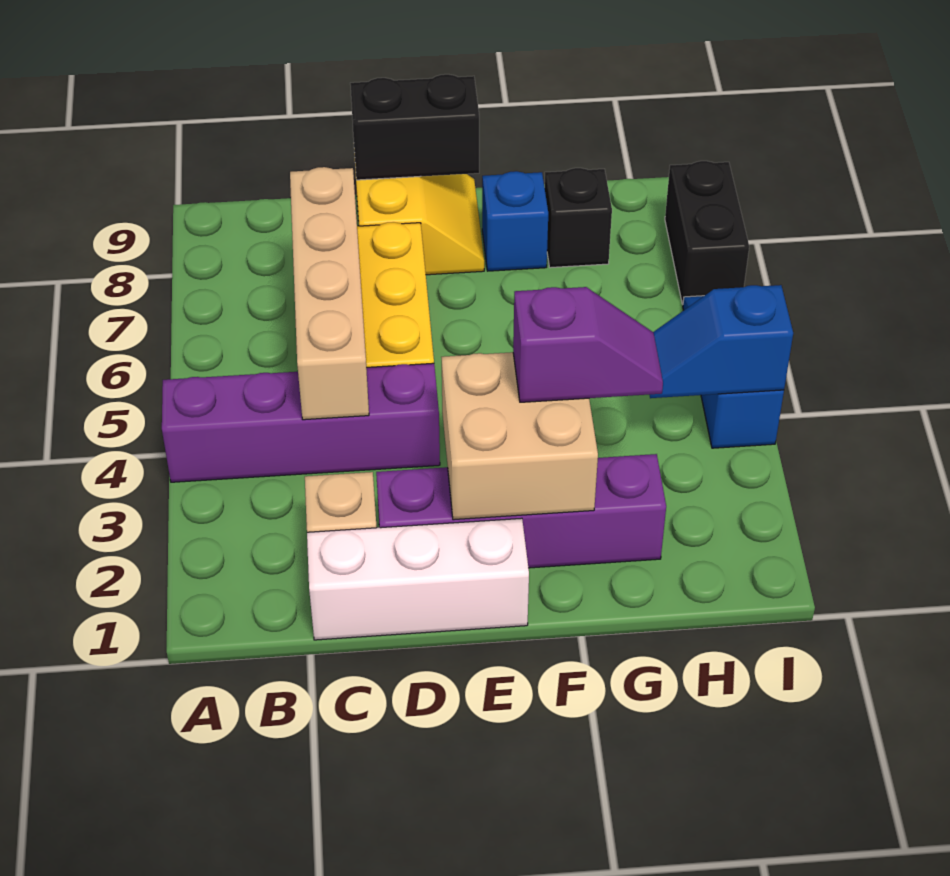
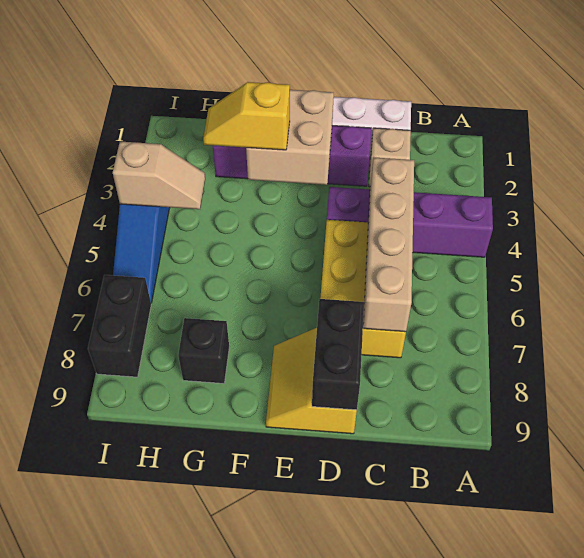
black brick D9:E9 level 2 -> black brick D8:D9 level 2
purple slope F3:G3 level 3 top F -> yellow slope F3:G3 level 3 top F
blue brick F8 level 1 -> none
blue slope H4:I4 level 2 top I -> tan slope H4:I4 level 2 top I

